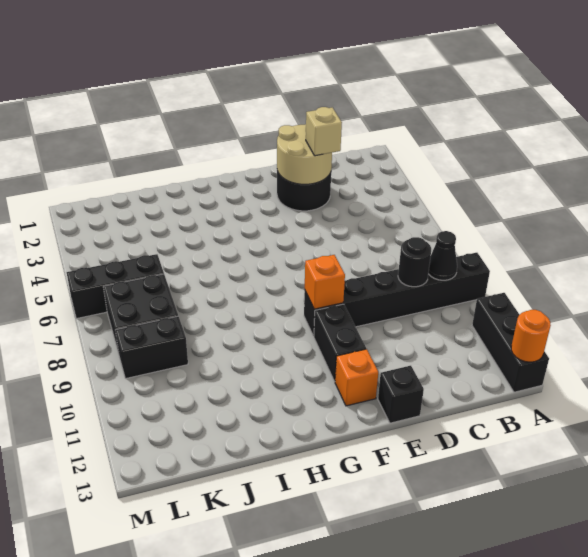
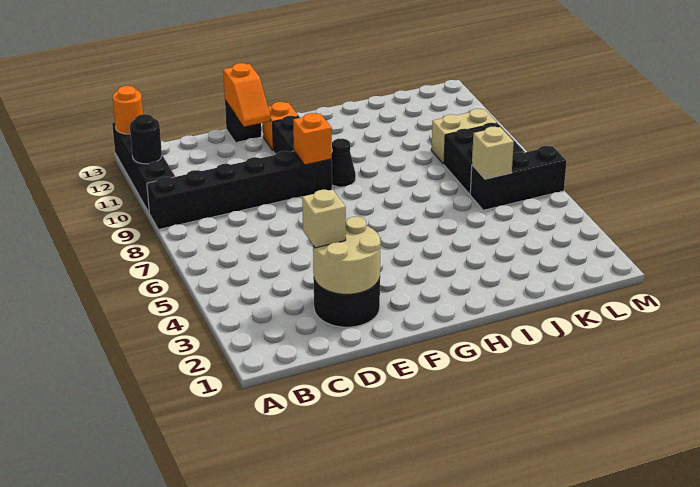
black brick A11:A13 level 1 -> black brick A10:A13 level 1
black cone B9 level 2 -> black cone G9 level 1
black round brick C9 level 2 -> black round brick A11 level 2
none -> orange slope E12:E13 level 2 top 13
none -> tan brick K6 level 2
black brick K9:L9 level 1 -> tan brick K9:L9 level 1

